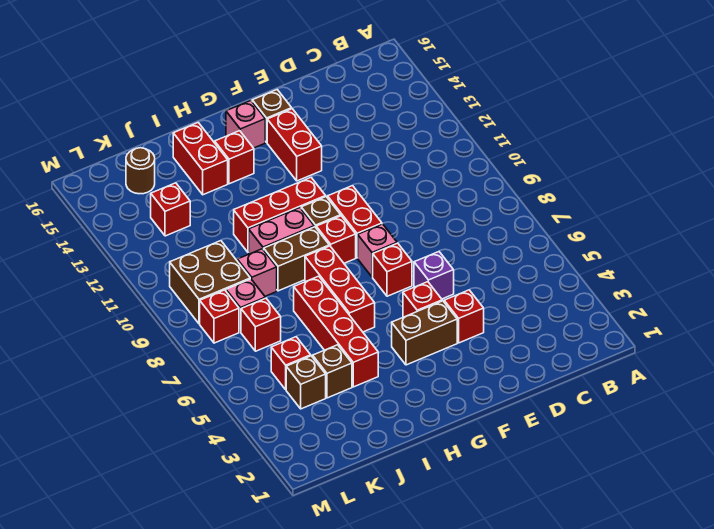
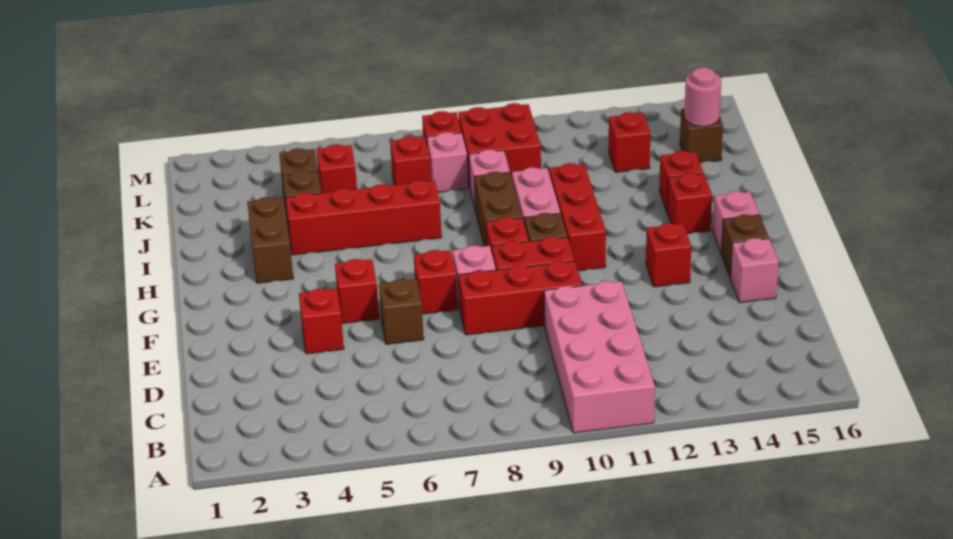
none -> pink brick A10:D11 level 1
purple brick E6 level 1 -> brown brick E6 level 1
none -> pink brick E15 level 1
brown brick F4:G4 level 1 -> brown brick H3:I3 level 1
red brick F13:F14 level 1 -> red brick F13 level 1
red brick H6:H8 level 1 -> red brick E8:E10 level 1
red brick I14:I15 level 1 -> red brick I14 level 1
brown brick K9:L10 level 1 -> red brick K9:L10 level 1
brown round brick K15 level 1 -> brown brick K15 level 1
none -> pink round brick K15 level 2

